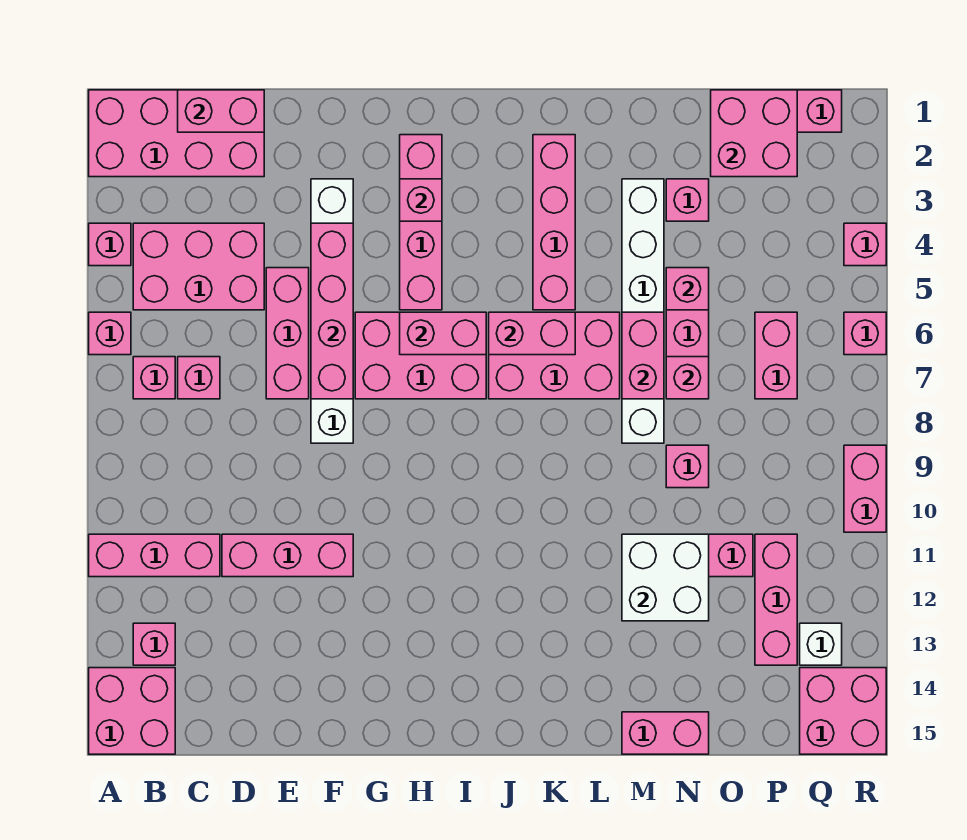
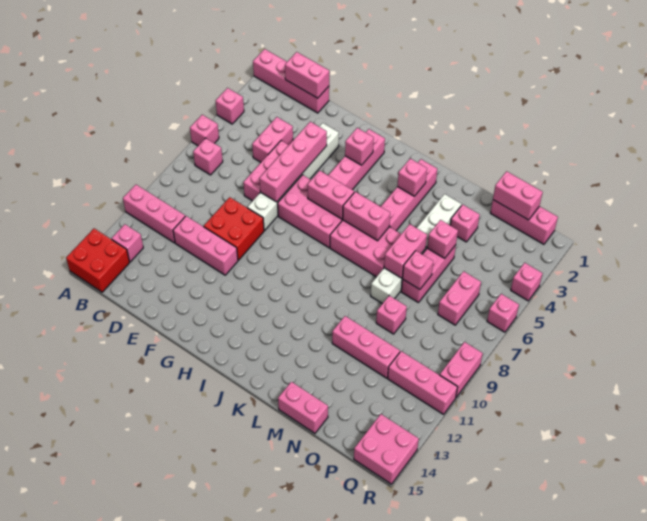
pink brick A1:D2 level 1 -> pink brick A1:D1 level 1
pink brick A14:B15 level 1 -> red brick A14:B15 level 1
pink brick B4:D5 level 1 -> pink brick D4:D5 level 1
pink brick C7 level 1 -> pink brick K3 level 2
none -> red brick E9:F10 level 1
white brick M11:N12 level 2 -> none
pink brick O1:P2 level 2 -> pink brick O1:P1 level 2
pink brick P11:P13 level 1 -> pink brick P11:R11 level 1
white brick Q13 level 1 -> none

